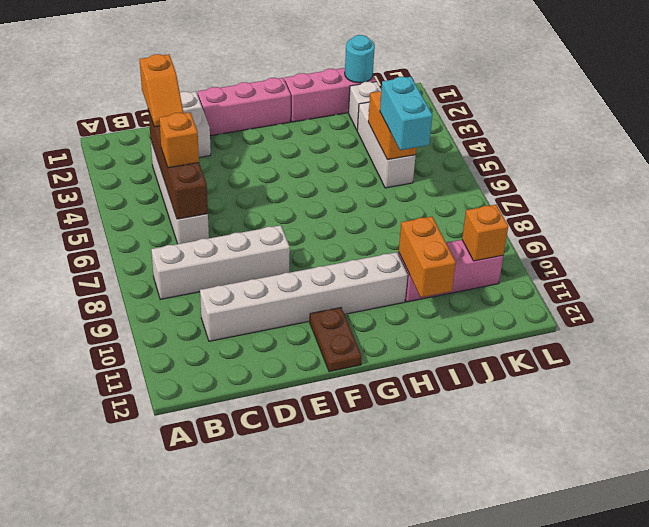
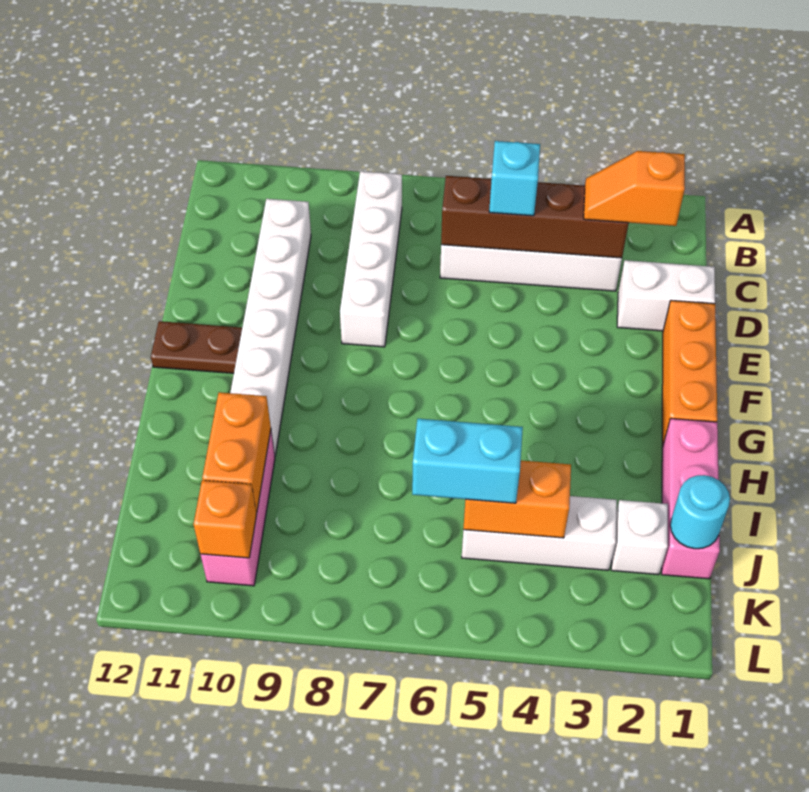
orange brick C5 level 3 -> cyan brick C5 level 3
pink brick E1:G1 level 1 -> orange brick E1:G1 level 1
orange brick I10:I11 level 2 -> orange brick I10:J10 level 2

